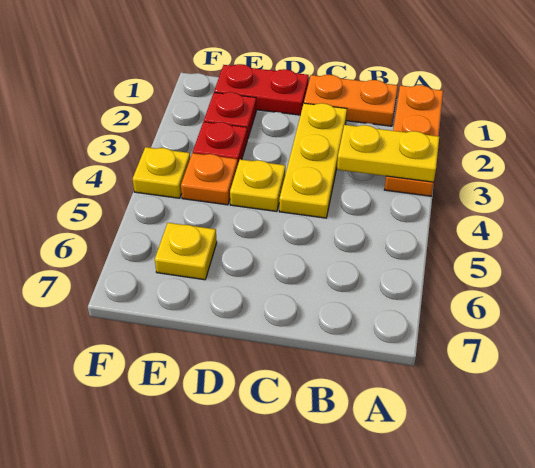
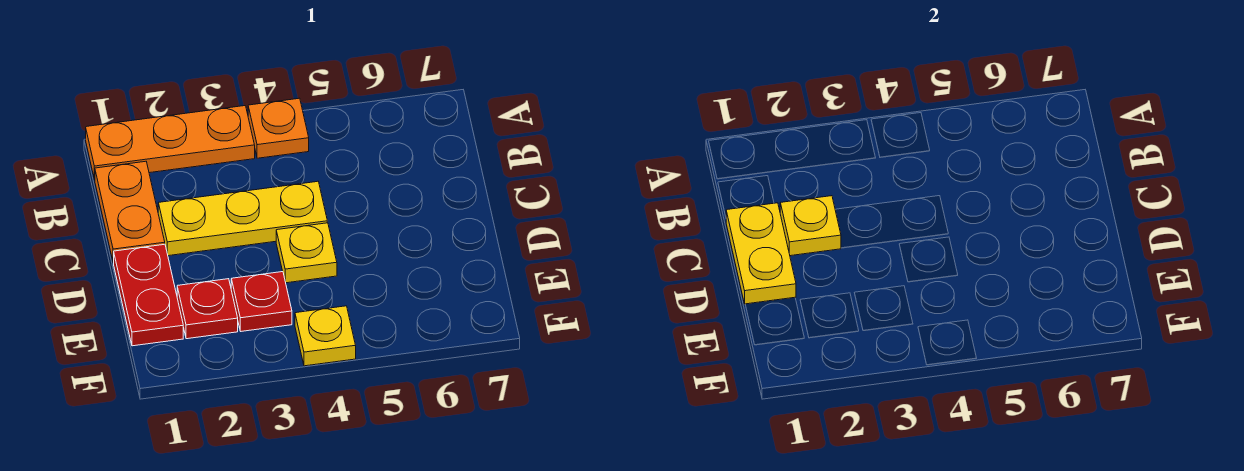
yellow plate A3:B3 level 2 -> yellow plate C1:D1 level 2
orange plate E4 level 1 -> orange plate A4 level 1
yellow plate E6 level 1 -> yellow plate C2 level 2

